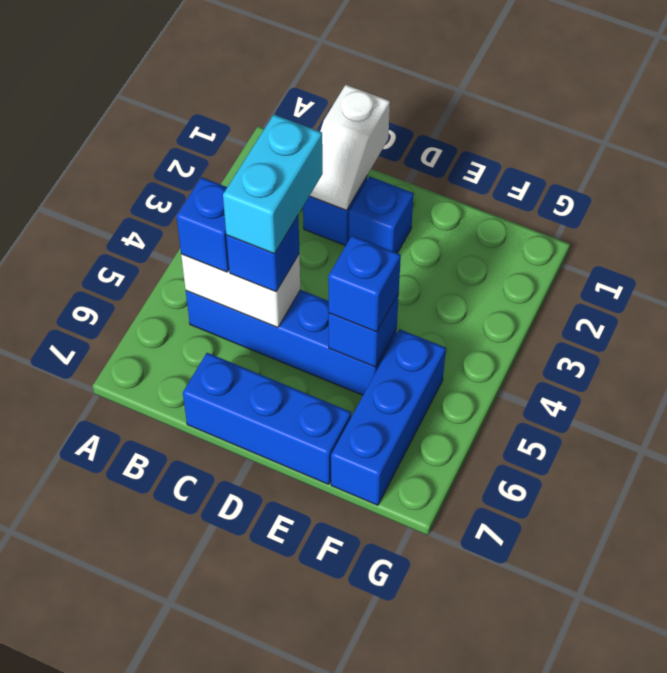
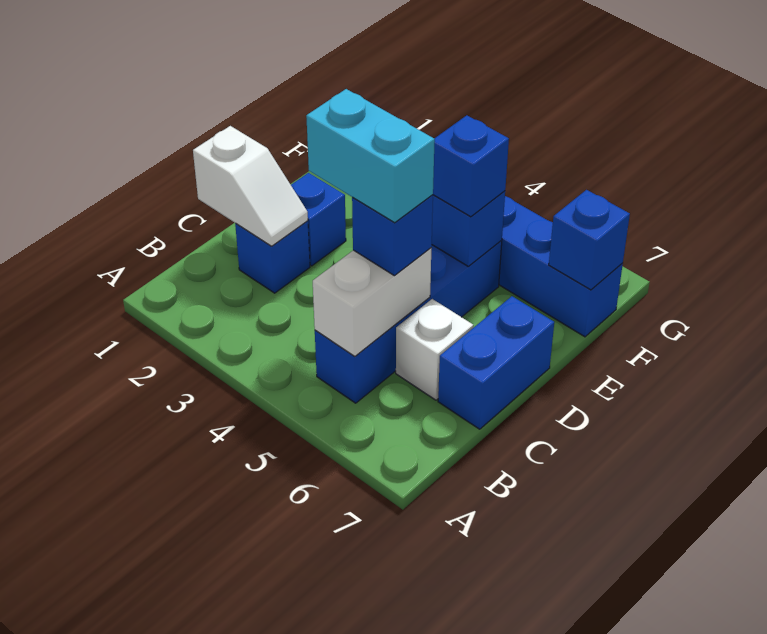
blue brick B5 level 3 -> blue brick F7 level 2
none -> white brick C6 level 1
blue brick C7:E7 level 1 -> blue brick C7:D7 level 1

